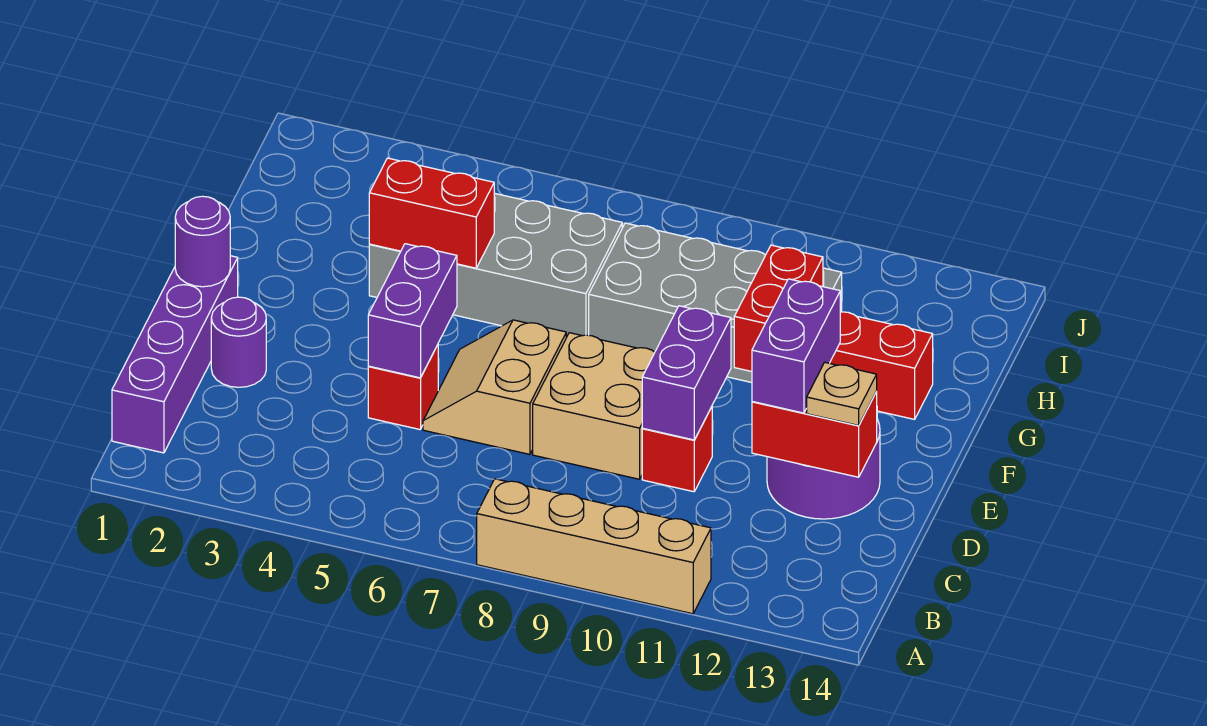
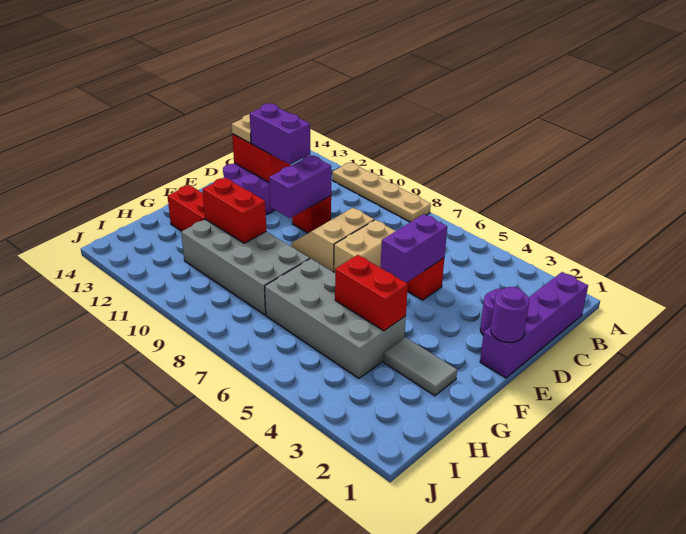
tan brick A8:A11 level 1 -> tan plate A8:A11 level 1
tan brick D8:E9 level 1 -> tan slope D8:E9 level 1 top 8
purple brick D12:E12 level 3 -> purple brick D11:D12 level 3
red brick F11:G11 level 2 -> red brick G10:G11 level 2
none -> grey tile G2:G3 level 1

